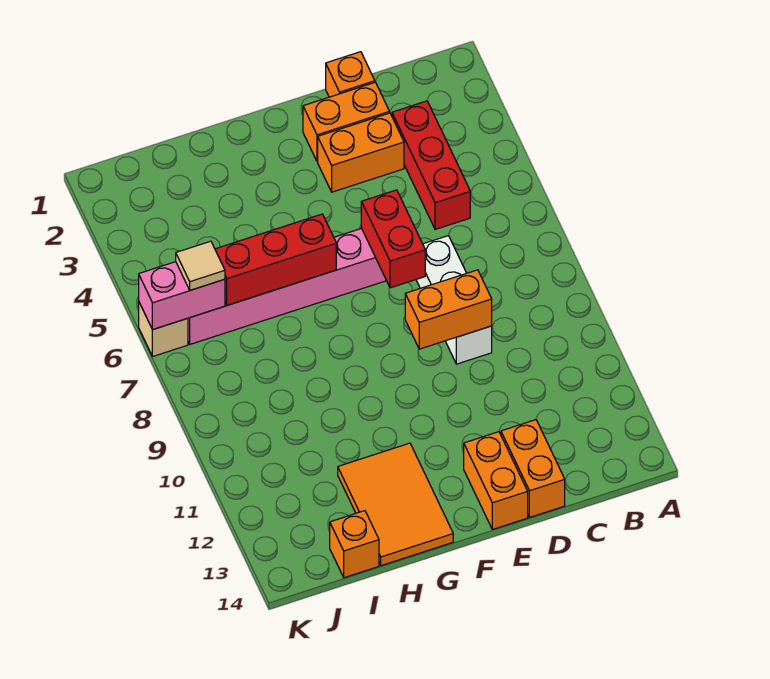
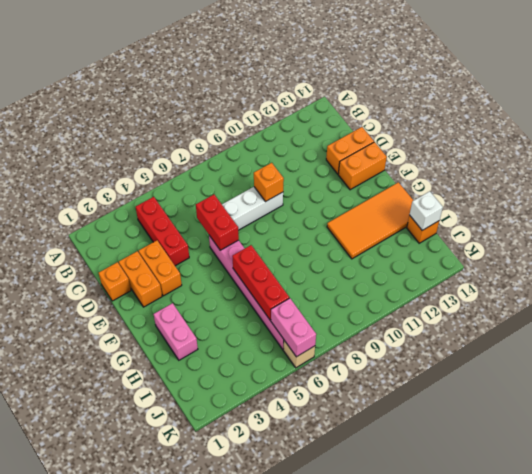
red brick C3:C5 level 1 -> red brick B4:D4 level 1
orange brick D9:E9 level 2 -> orange brick D9 level 2
red brick E6:E7 level 2 -> red brick D6:E6 level 2
none -> pink brick G2:H2 level 1
orange tile G12:H14 level 1 -> orange tile G11:H14 level 1
none -> white brick I14 level 2
tan tile J6 level 3 -> none

